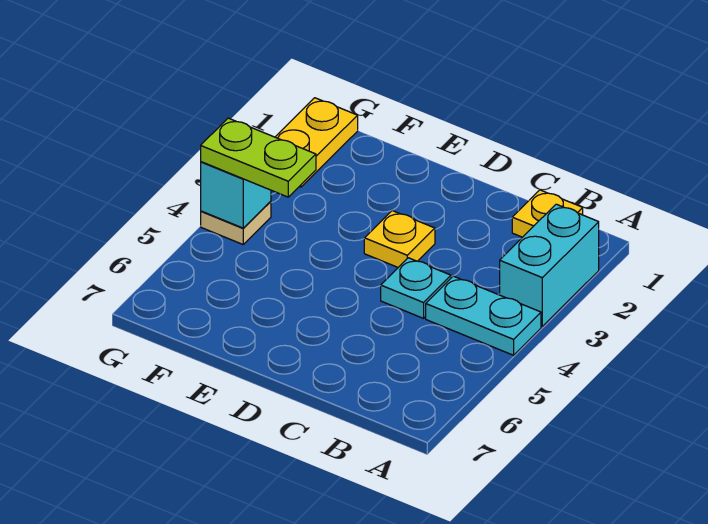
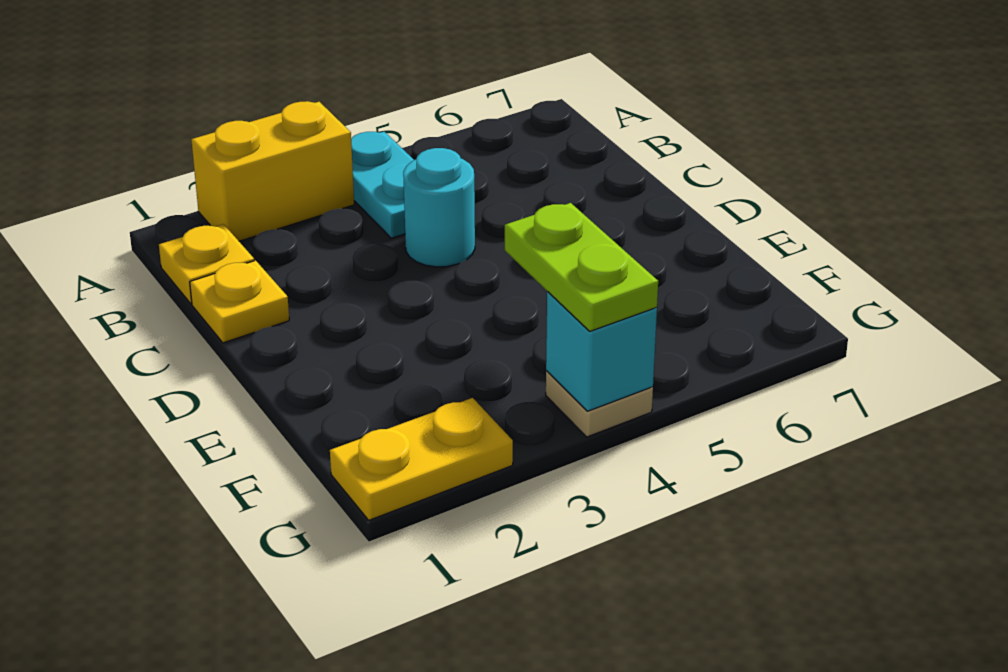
cyan brick A2:A3 level 1 -> yellow brick A2:A3 level 1
cyan plate C4 level 1 -> cyan round brick C4 level 1
yellow plate D3 level 1 -> yellow plate C1 level 1

